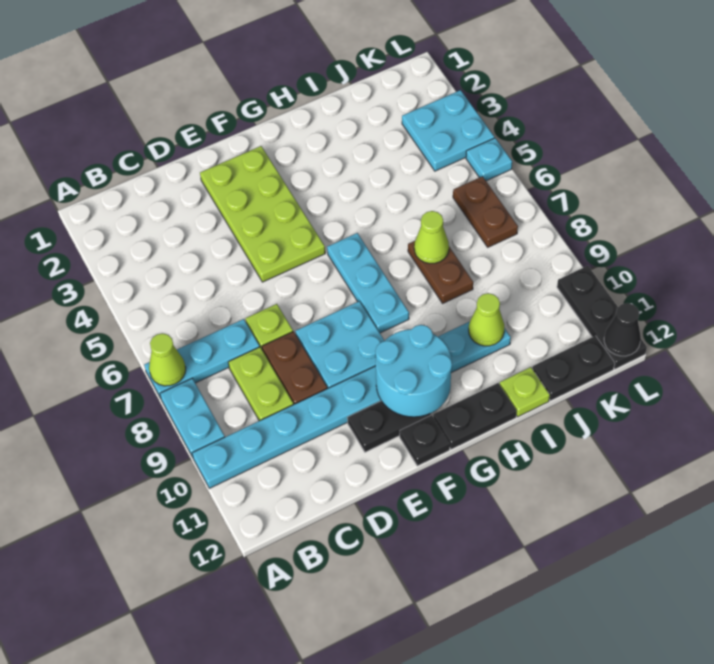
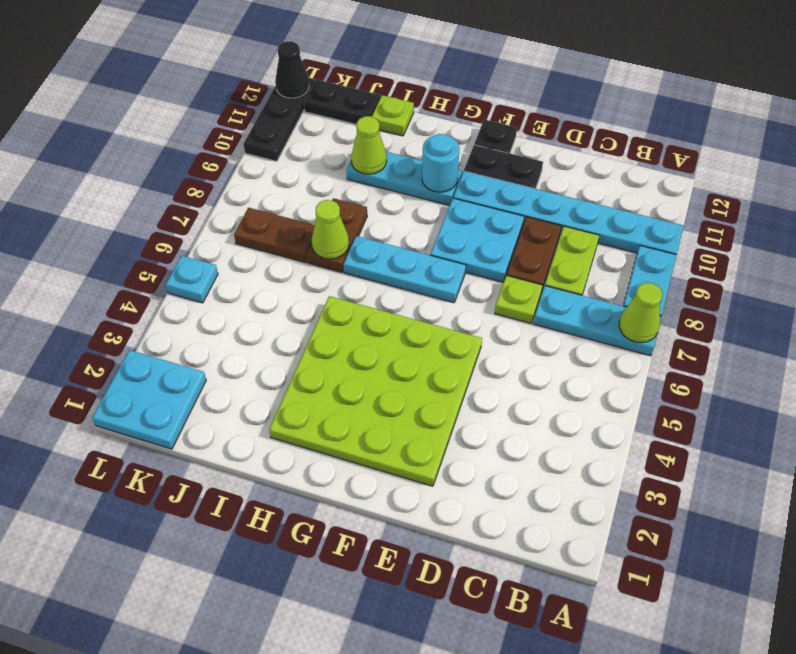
lime plate E2:F5 level 1 -> lime plate E2:H5 level 1
cyan round brick F10:G11 level 2 -> cyan round brick G10 level 2
cyan plate G6:G8 level 1 -> cyan plate F7:H7 level 1
black plate G12:H12 level 1 -> none
cyan plate K3:L4 level 1 -> cyan plate K1:L2 level 1
brown plate K6:K7 level 1 -> brown plate J7:K7 level 1

